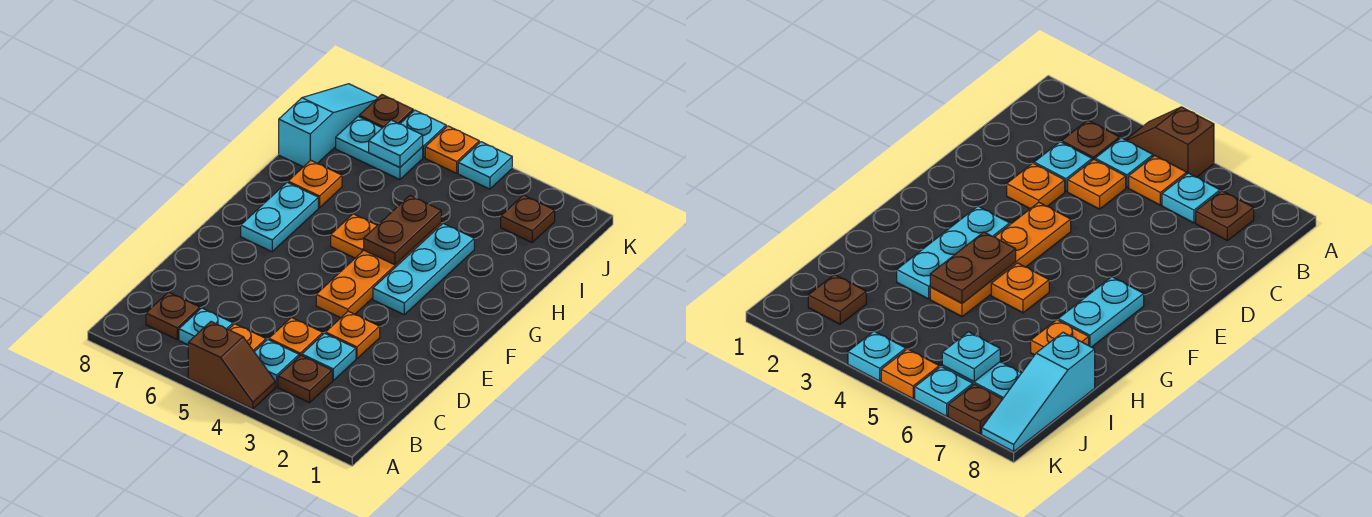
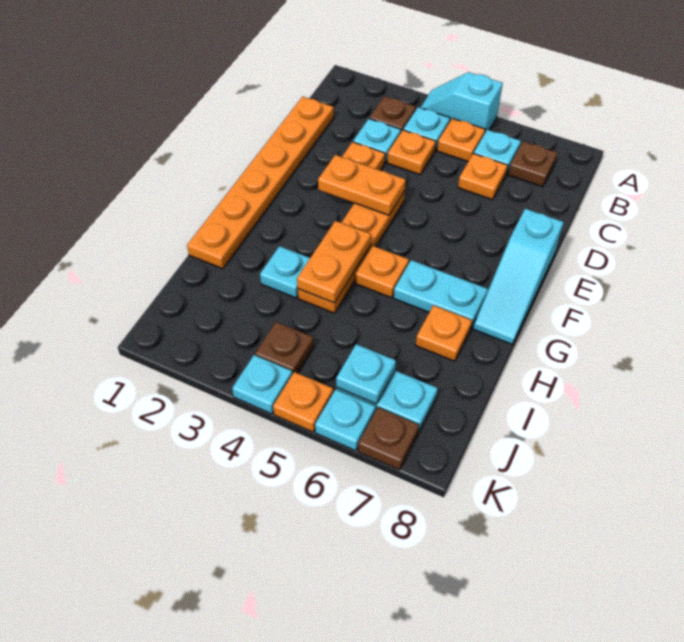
brown slope A4:A5 level 1 top 5 -> cyan slope A4:A5 level 1 top 5
none -> orange plate C1:H1 level 1
none -> orange plate C6 level 1
none -> orange plate E3:E4 level 2
cyan plate F3:H3 level 1 -> cyan plate H3 level 1
cyan plate F7:G7 level 1 -> cyan plate G6:G7 level 1
brown plate G4:H4 level 2 -> orange plate G4:H4 level 2
cyan slope I8:K8 level 1 top I -> cyan slope E8:G8 level 1 top E
brown plate J2 level 1 -> brown plate J4 level 1

